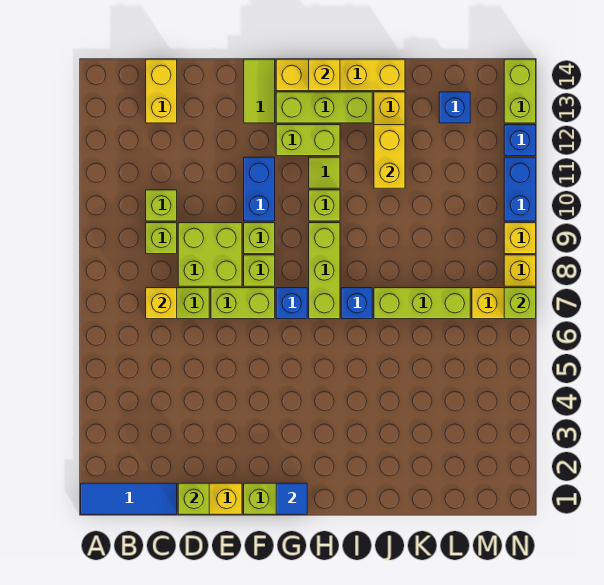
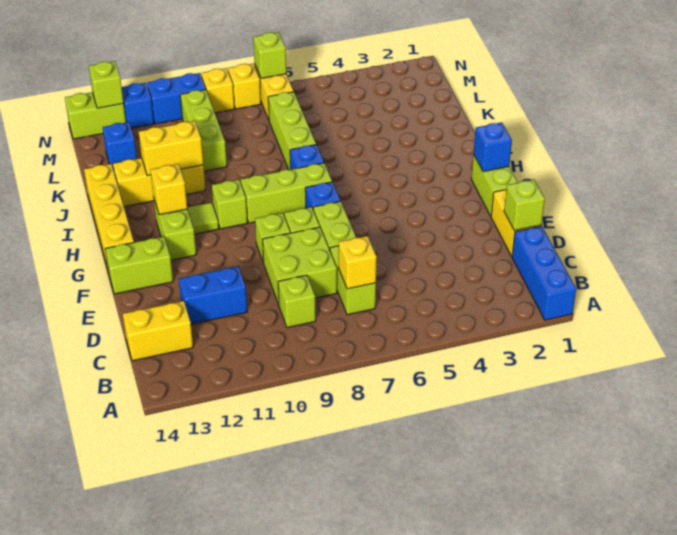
blue tile A1:C1 level 1 -> blue brick A1:C1 level 1
lime brick C10 level 1 -> lime brick N13 level 2
blue brick F10:F11 level 1 -> blue brick D11:D12 level 1
lime tile F13:F14 level 1 -> lime brick F13:F14 level 1
blue tile G1 level 2 -> blue brick G1 level 2
lime brick G13:I13 level 1 -> lime brick K10:M10 level 1
yellow brick H14 level 2 -> yellow brick H12 level 2

